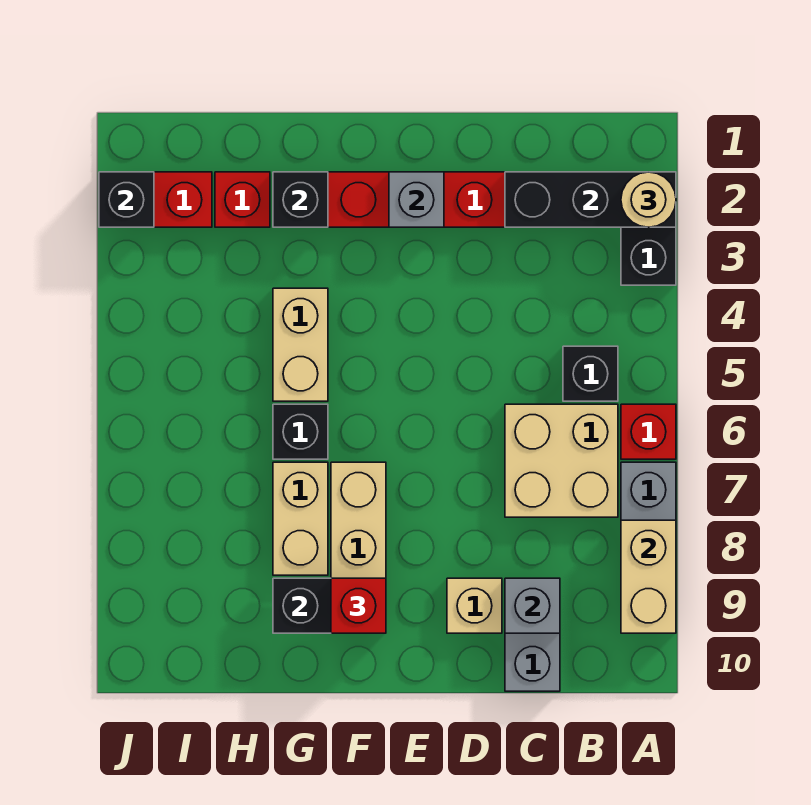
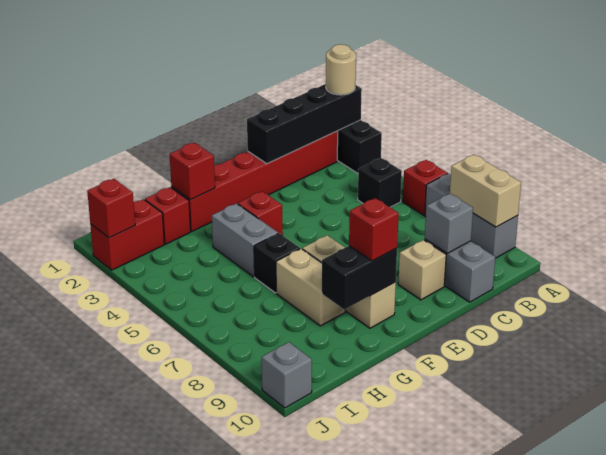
black brick A2:C2 level 2 -> black brick A2:D2 level 2
tan brick B6:C7 level 1 -> none
grey brick E2 level 2 -> grey brick J10 level 1
none -> red brick F4 level 1
black brick G2 level 2 -> red brick G2 level 2
tan brick G4:G5 level 1 -> grey brick G4:G5 level 1
black brick J2 level 2 -> red brick J2 level 2

